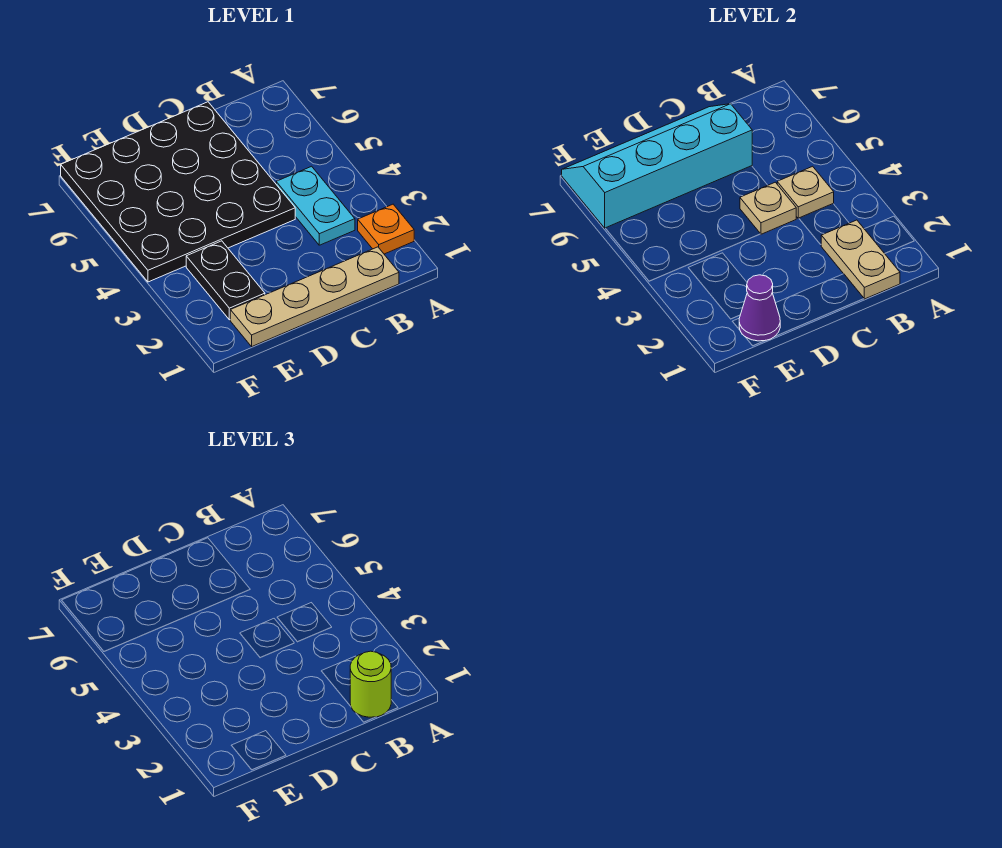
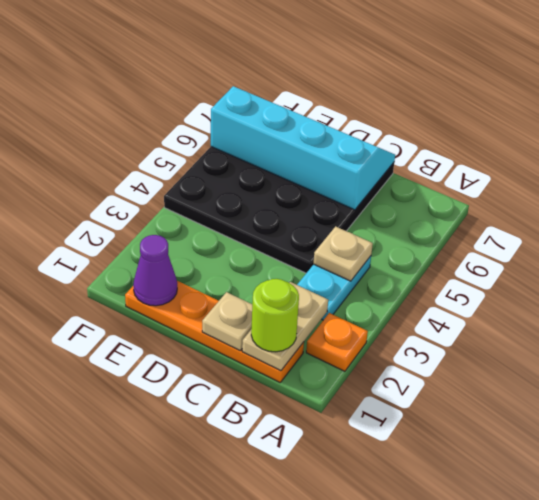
tan plate B1:E1 level 1 -> orange plate B1:E1 level 1
tan plate C4 level 2 -> tan plate C1 level 2
black plate E2:E3 level 1 -> none

